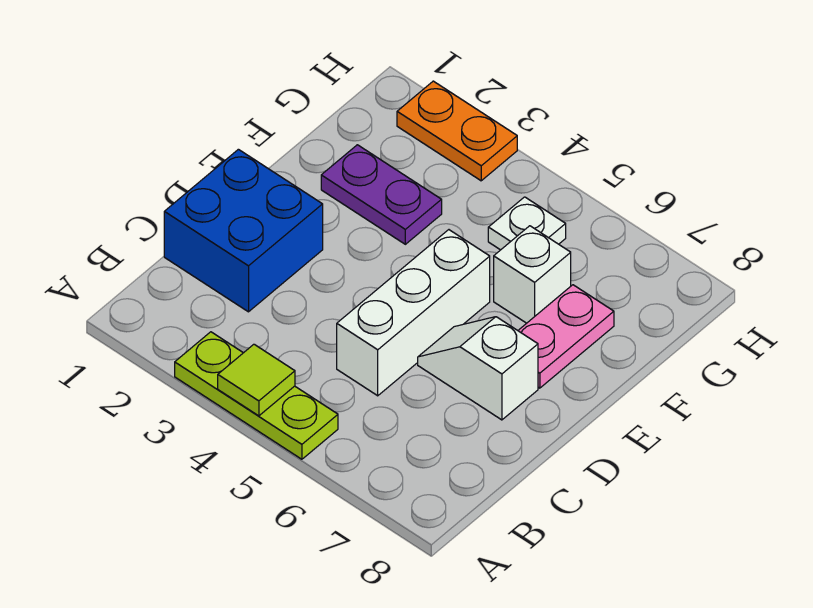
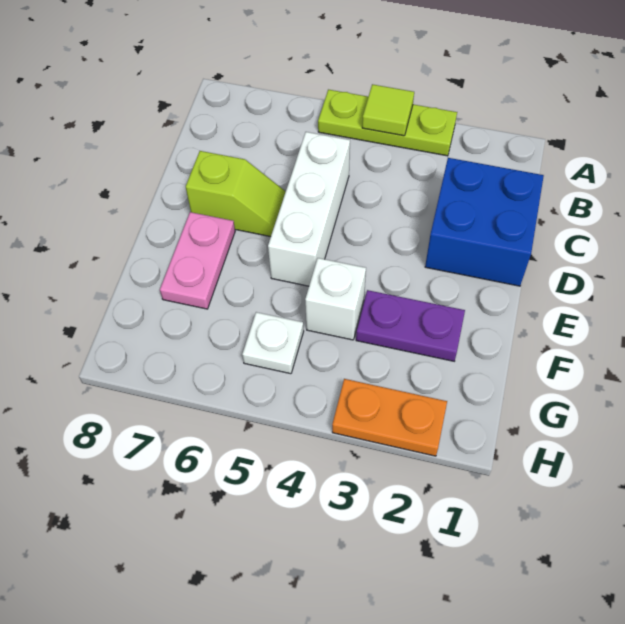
white slope D6:D7 level 1 top 7 -> lime slope D6:D7 level 1 top 7
white brick F6 level 1 -> white brick F4 level 1

